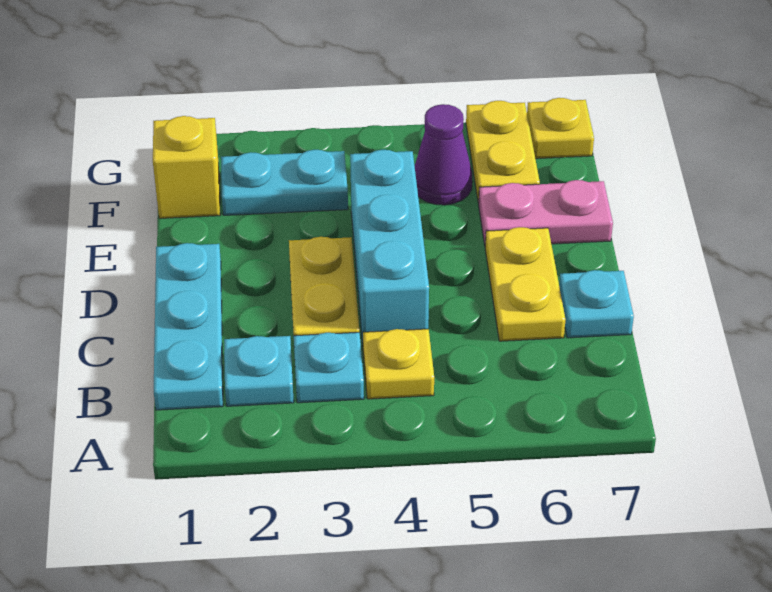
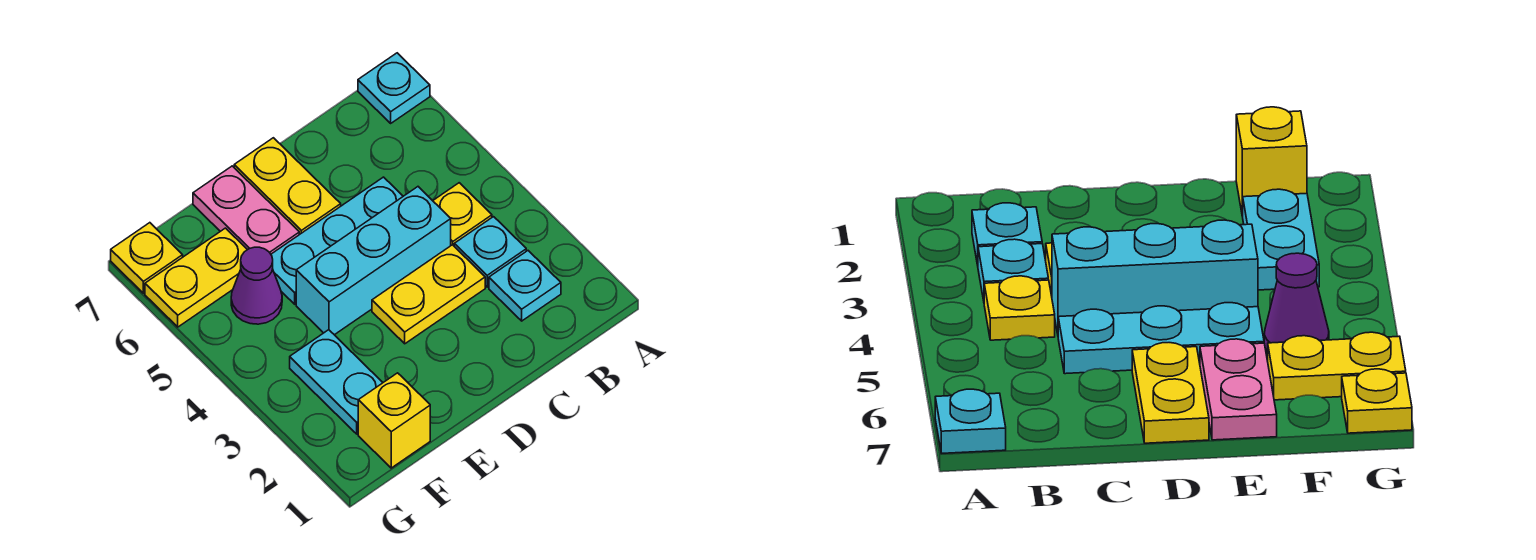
cyan plate B1:D1 level 1 -> cyan plate C5:E5 level 1
yellow plate C6:D6 level 1 -> yellow plate D6:D7 level 1
cyan plate C7 level 1 -> cyan plate A7 level 1

